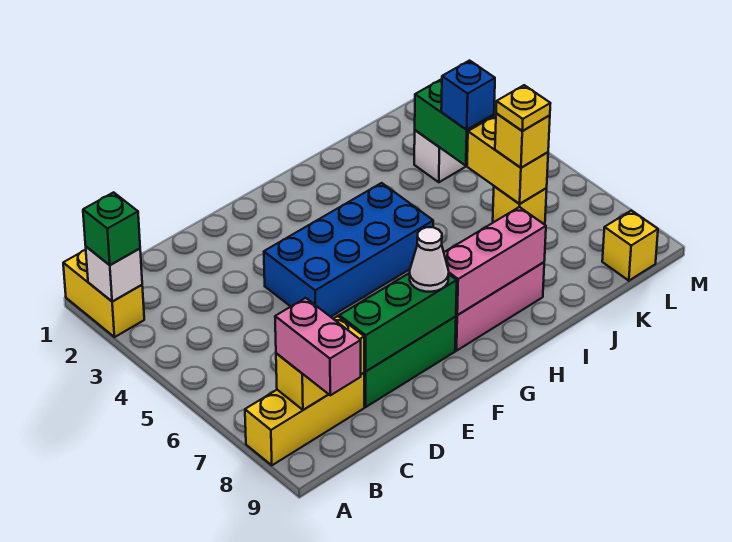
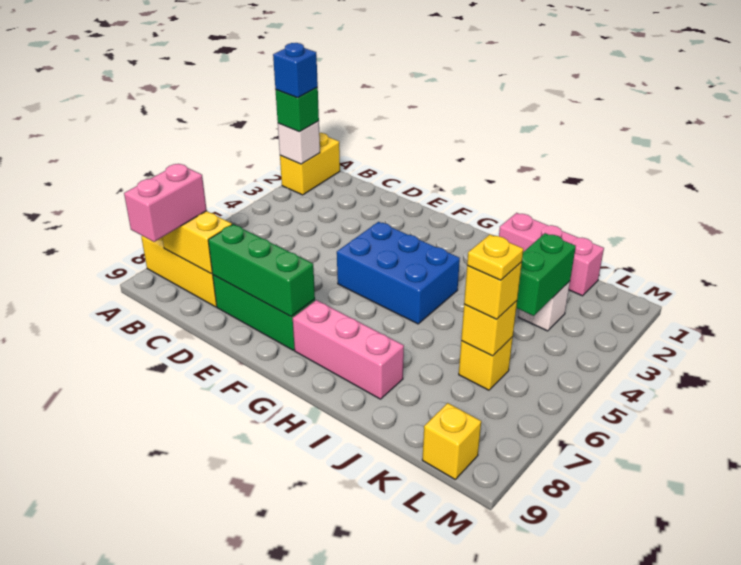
blue brick E4:H5 level 1 -> blue brick F4:H5 level 1
white cone F8 level 3 -> none
pink brick G8:I8 level 2 -> pink brick I1:K1 level 1
blue brick K4 level 3 -> blue brick A2 level 4
yellow brick K5:K6 level 2 -> yellow brick K6 level 2

